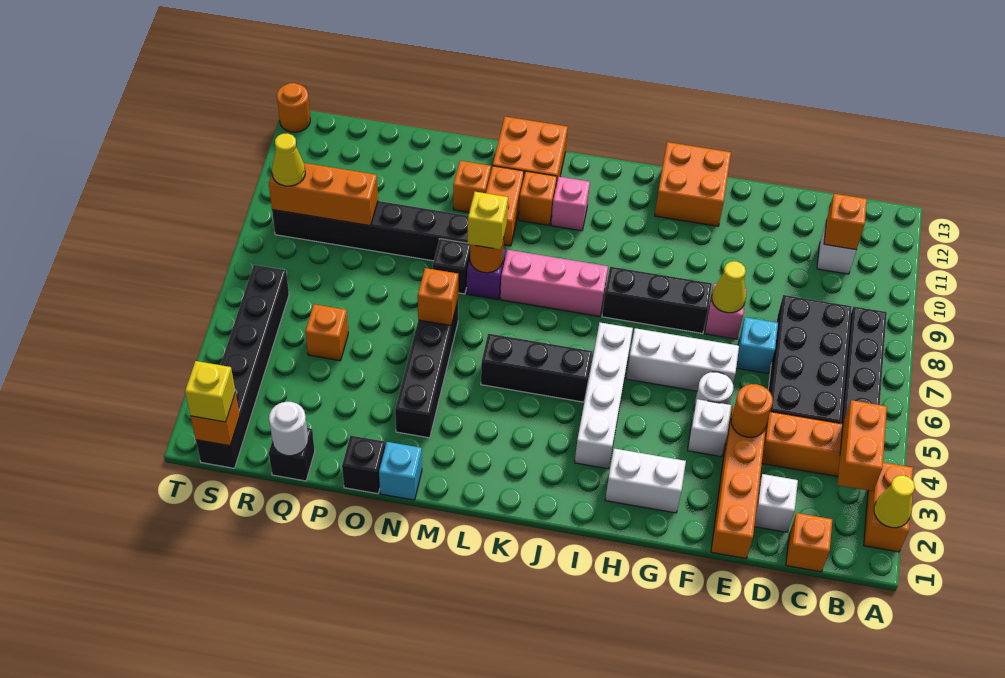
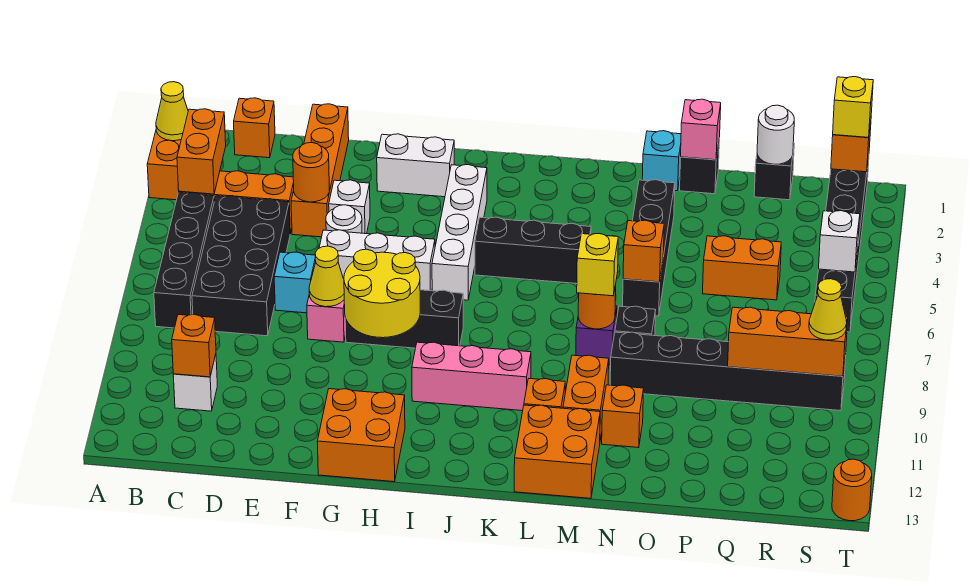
white brick D2 level 1 -> white brick S5 level 2
none -> yellow round brick G8:H9 level 2
pink brick J8:L8 level 1 -> pink brick I10:K10 level 1
pink brick K11 level 1 -> pink brick O1 level 2
orange brick Q5 level 1 -> orange brick P5:Q5 level 1

